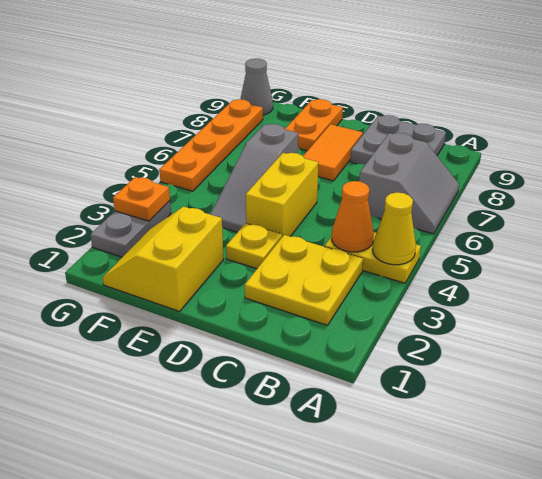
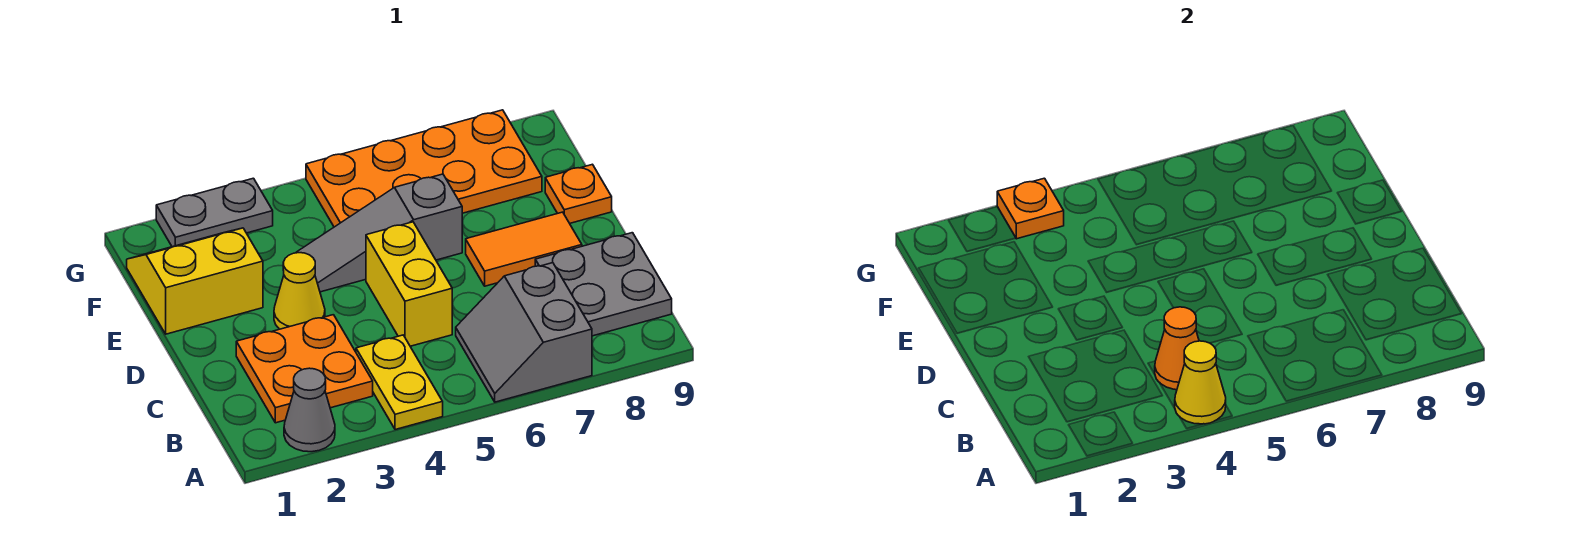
grey slope A6:B7 level 1 top B -> grey slope A6:B7 level 1 top 7
yellow plate B2:C3 level 1 -> orange plate B2:C3 level 1
yellow plate D3 level 1 -> yellow cone D3 level 1
yellow brick D4:D5 level 1 -> yellow brick C5:D5 level 1
orange plate E8:E9 level 1 -> orange plate E9 level 1
orange plate G5:G8 level 1 -> orange plate F5:G8 level 1
grey cone G9 level 1 -> grey cone A2 level 1

